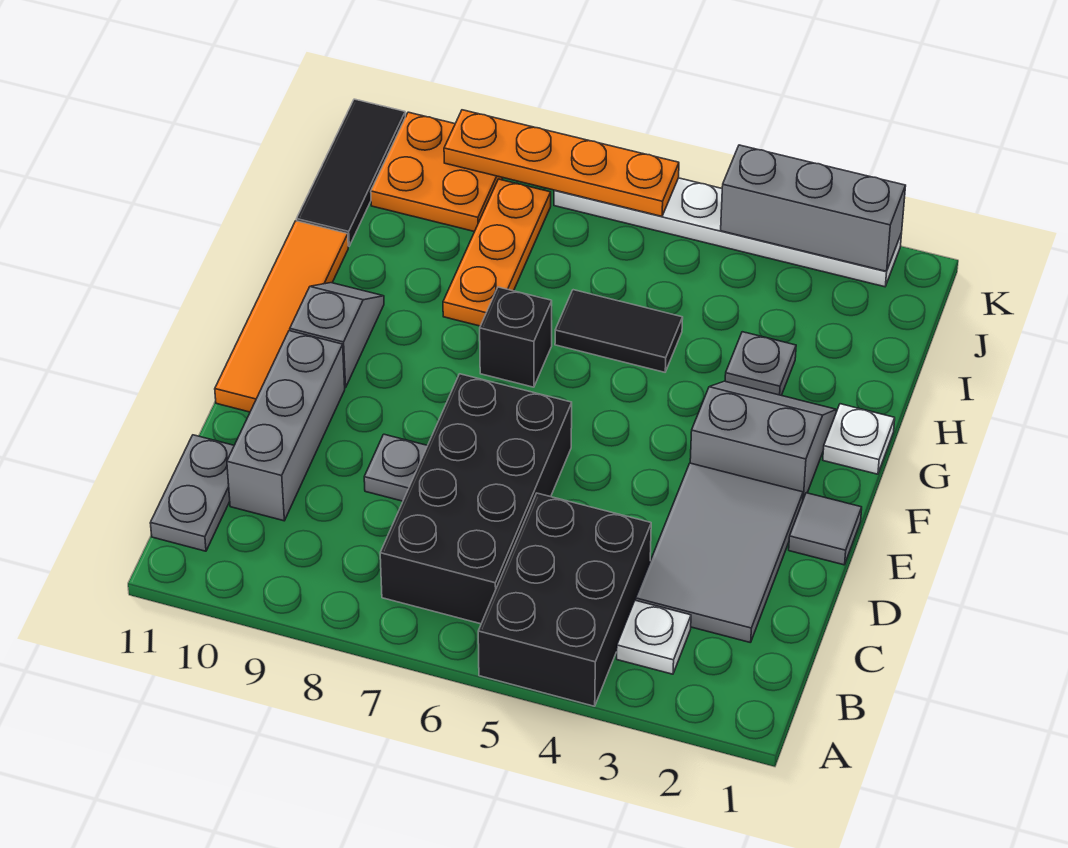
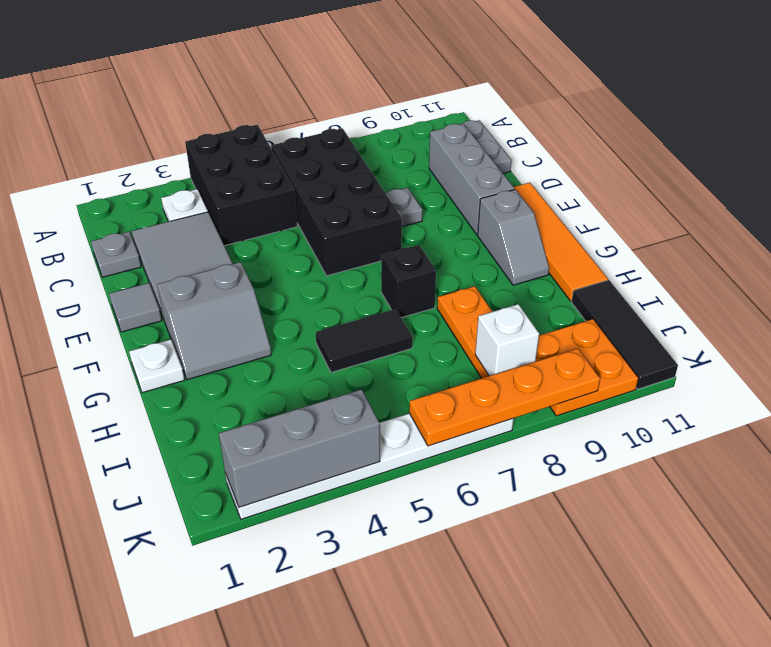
grey plate H3 level 1 -> grey plate C1 level 1
none -> white brick J8 level 2

